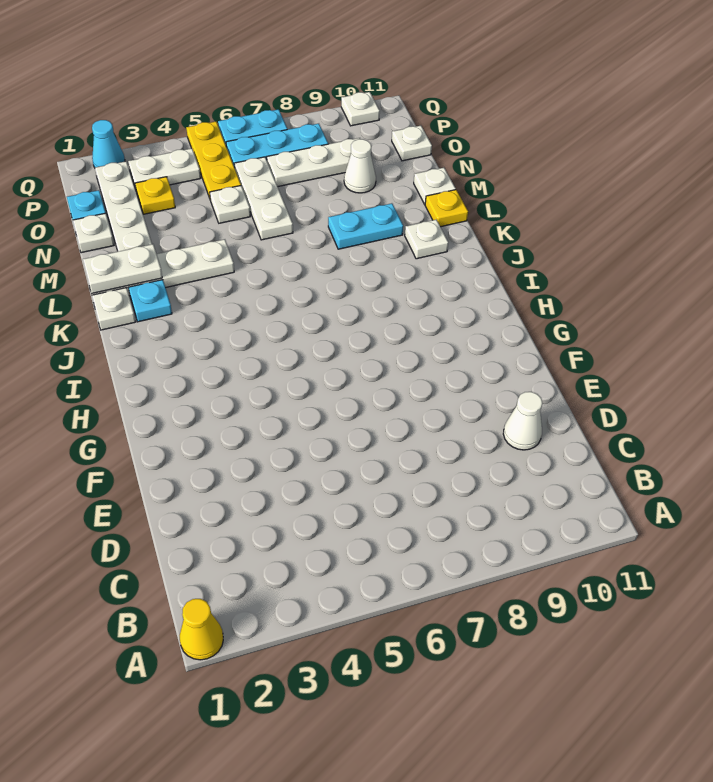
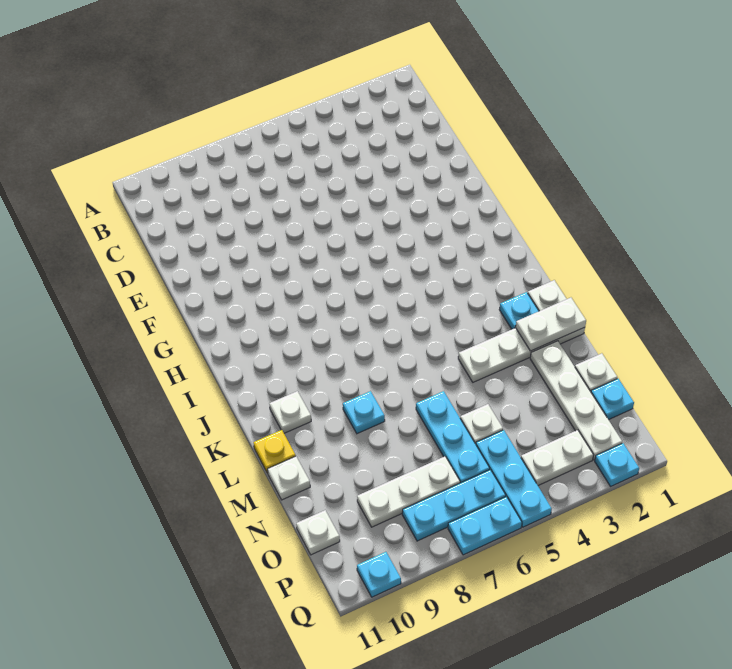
yellow cone A1 level 1 -> none
white cone D10 level 1 -> none
cyan plate L8:L9 level 1 -> cyan plate L8 level 1
white plate M6:O6 level 1 -> cyan plate M6:O6 level 1
white cone N9 level 1 -> none
yellow plate O3 level 1 -> none
yellow plate O5:Q5 level 1 -> cyan plate O5:Q5 level 1
cyan cone Q2 level 1 -> cyan plate Q2 level 1
white plate Q10 level 1 -> cyan plate Q10 level 1

